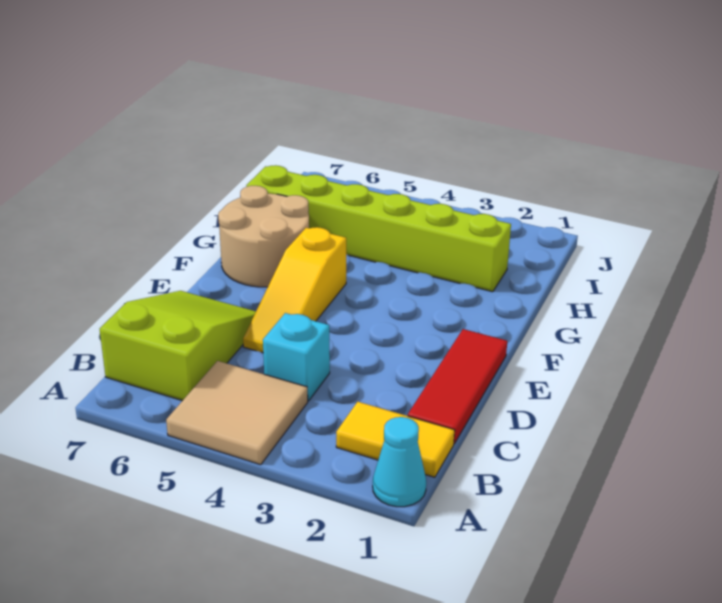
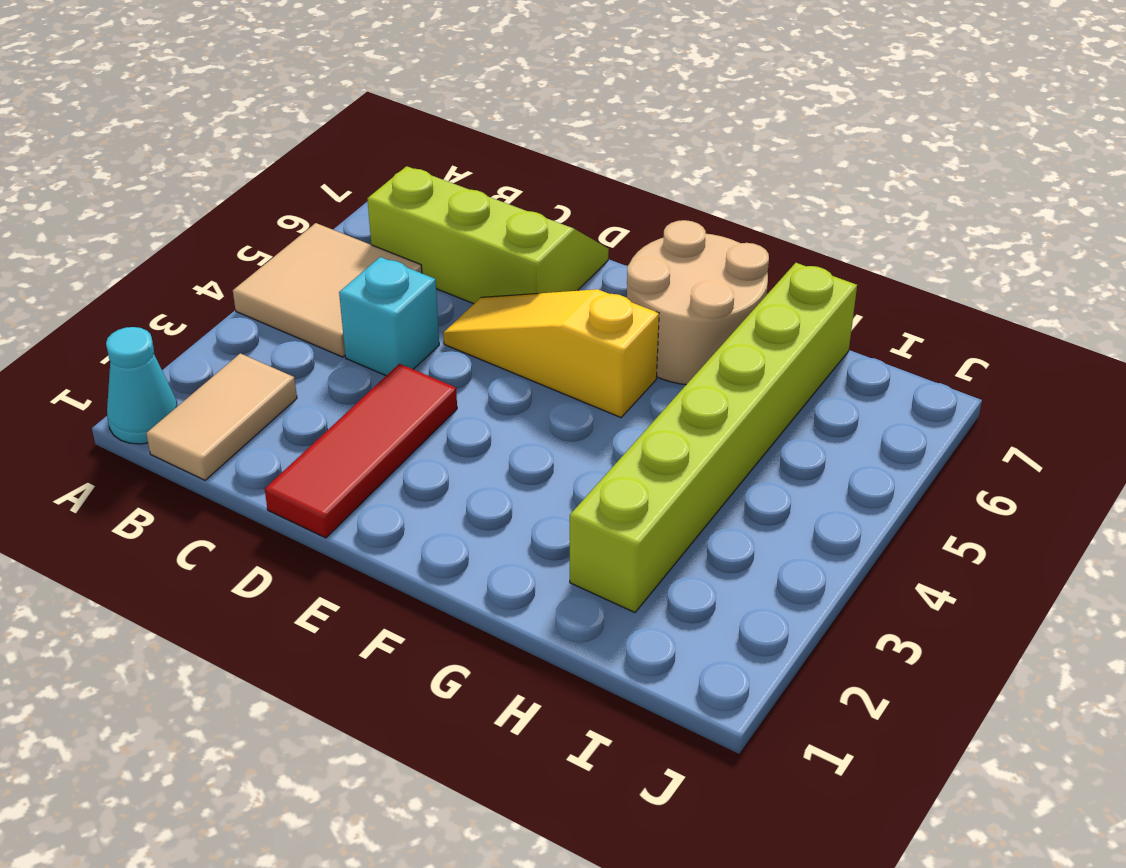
yellow tile B1:B2 level 1 -> tan tile B1:B2 level 1
lime slope B6:D7 level 1 top B -> lime slope B6:D7 level 1 top 6
red tile C1:E1 level 1 -> red tile D1:D3 level 1

